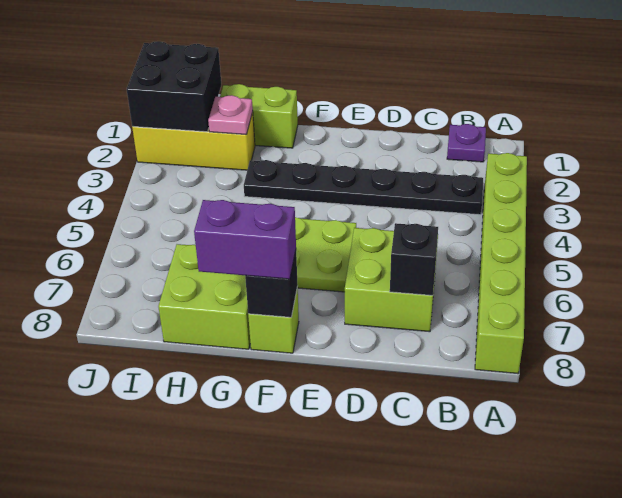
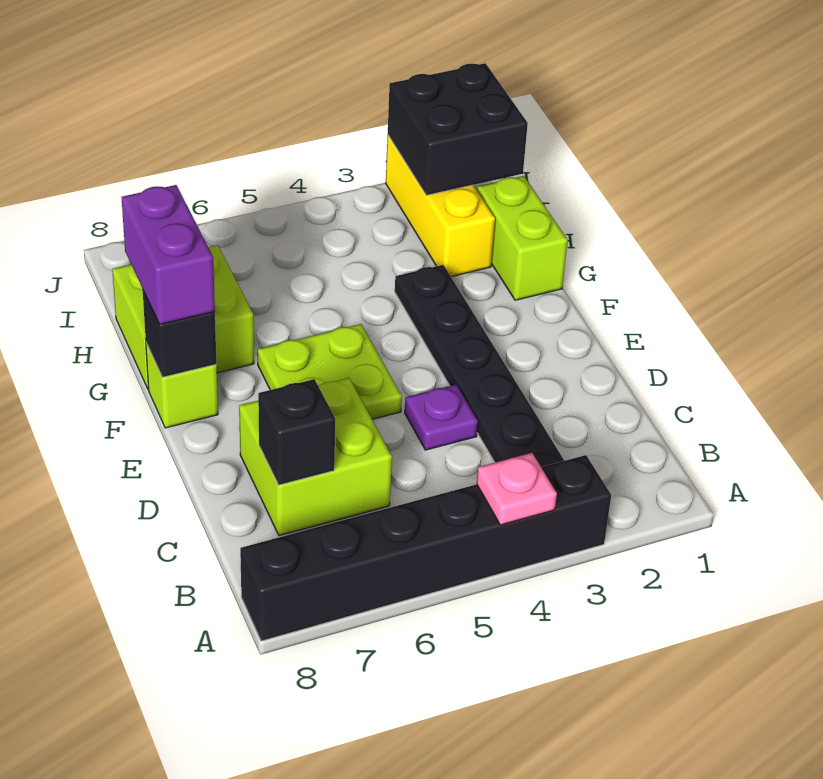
lime brick A3:A8 level 1 -> black brick A3:A8 level 1
purple plate B1 level 1 -> purple plate D4 level 1
pink plate H2 level 2 -> pink plate A4 level 2

